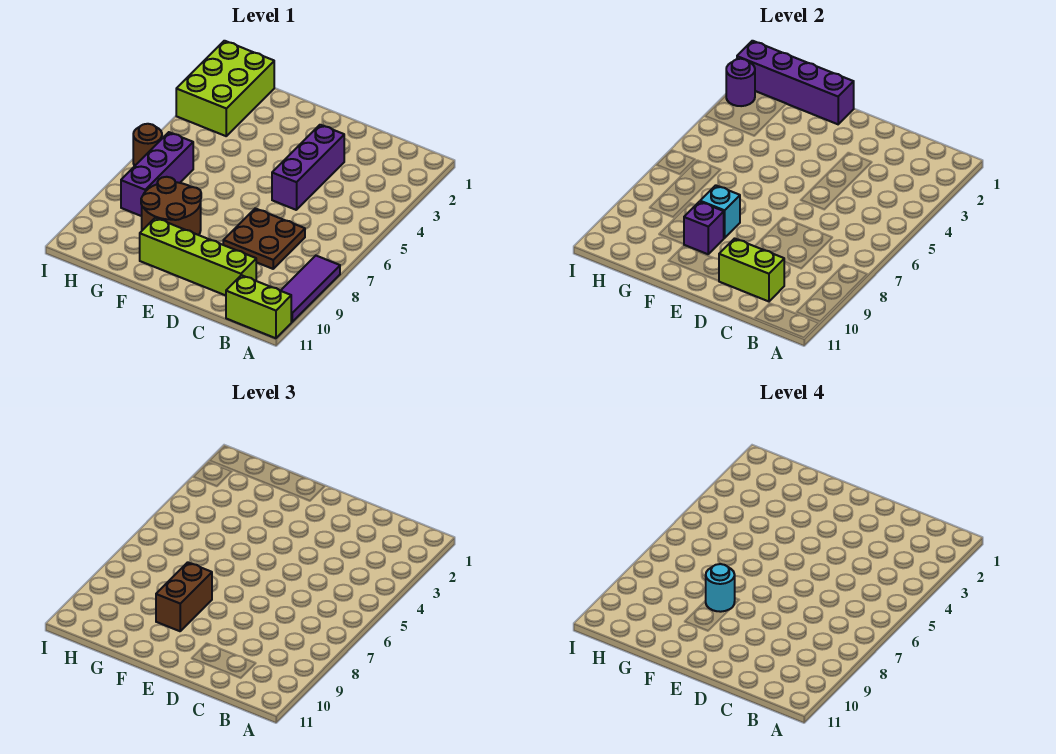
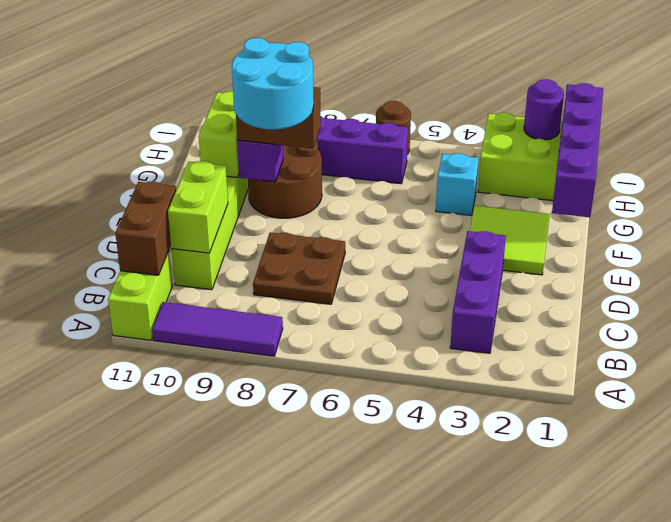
none -> brown brick B11:C11 level 2
purple brick D3:D5 level 1 -> purple brick B3:D3 level 1
none -> lime tile E2:F3 level 1
cyan brick F8 level 2 -> cyan brick G4 level 1
cyan round brick F8 level 4 -> cyan round brick E8:F9 level 4
none -> lime brick F10:G10 level 2

